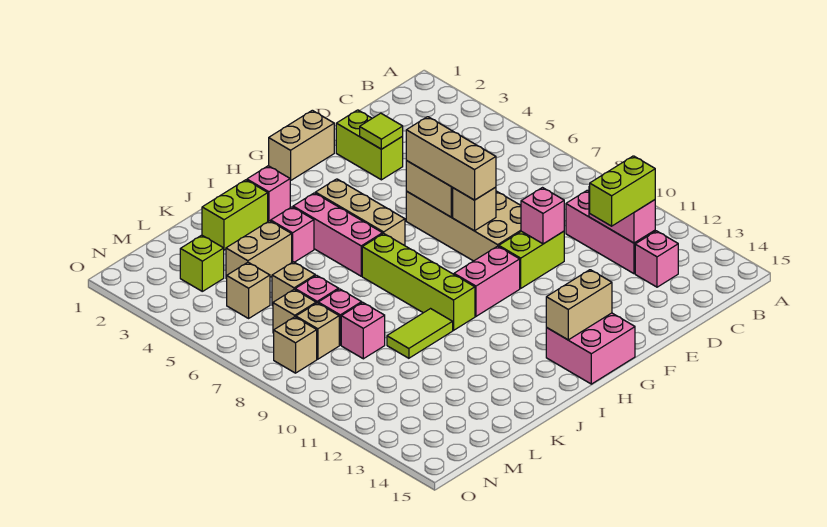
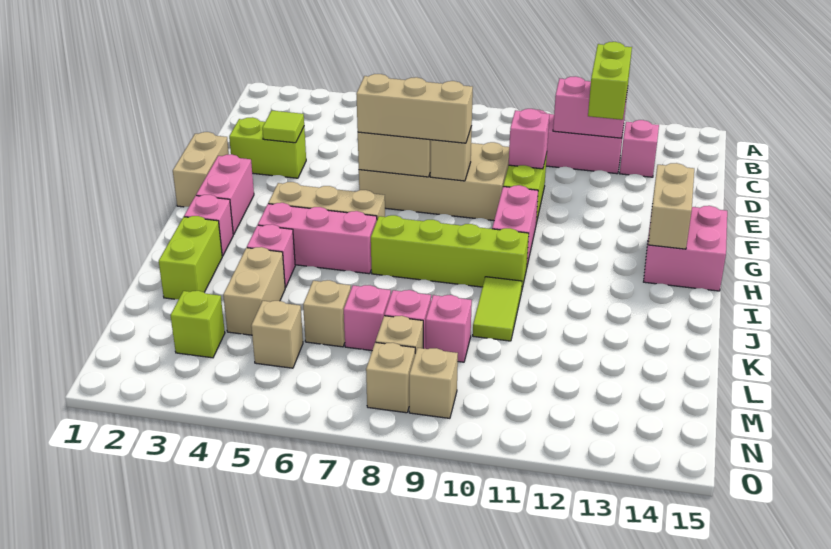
none -> pink brick G2:H2 level 1
tan brick M7 level 1 -> tan brick N9 level 1

